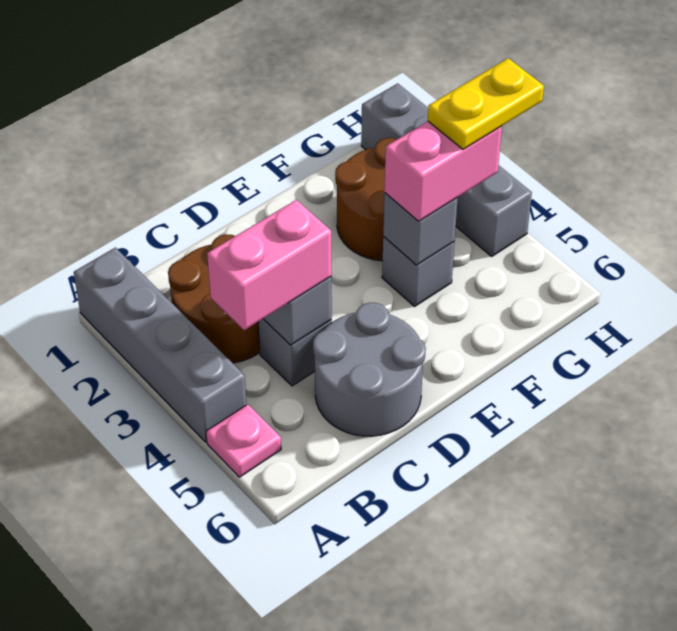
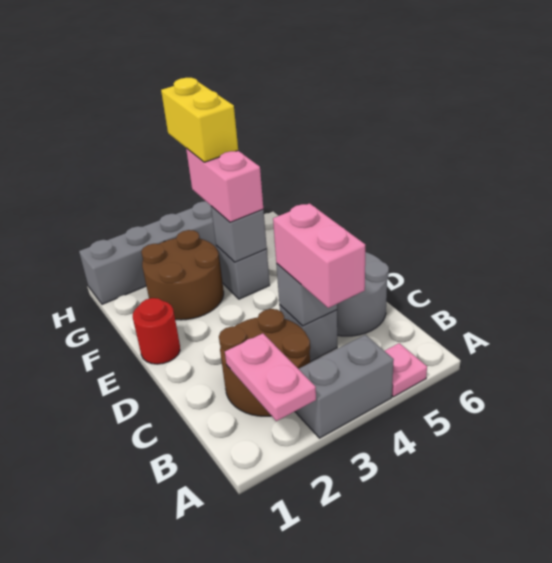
grey brick A1:A4 level 1 -> grey brick A3:A4 level 1
none -> pink plate A2:B2 level 2
none -> red round brick E1 level 1
yellow plate G4:H4 level 4 -> yellow brick G4:H4 level 4

